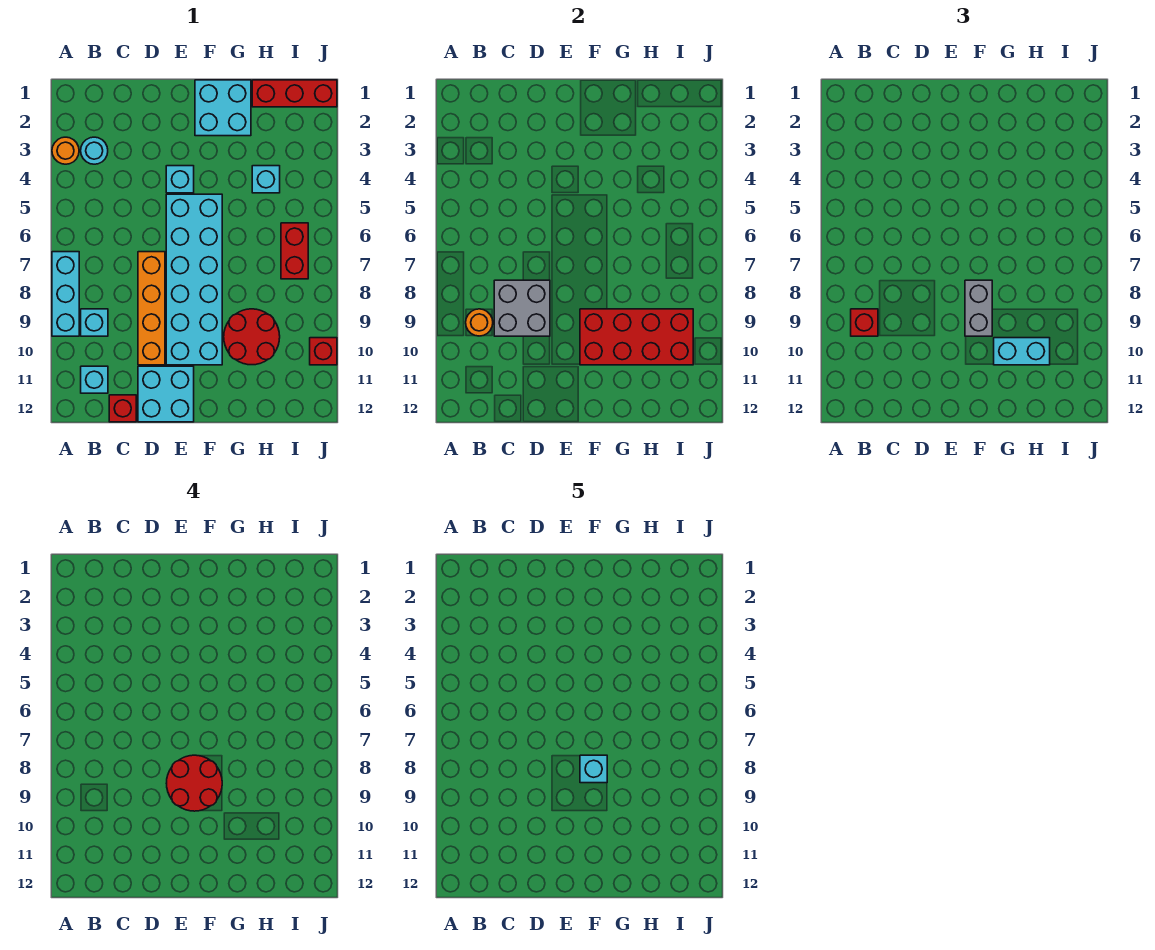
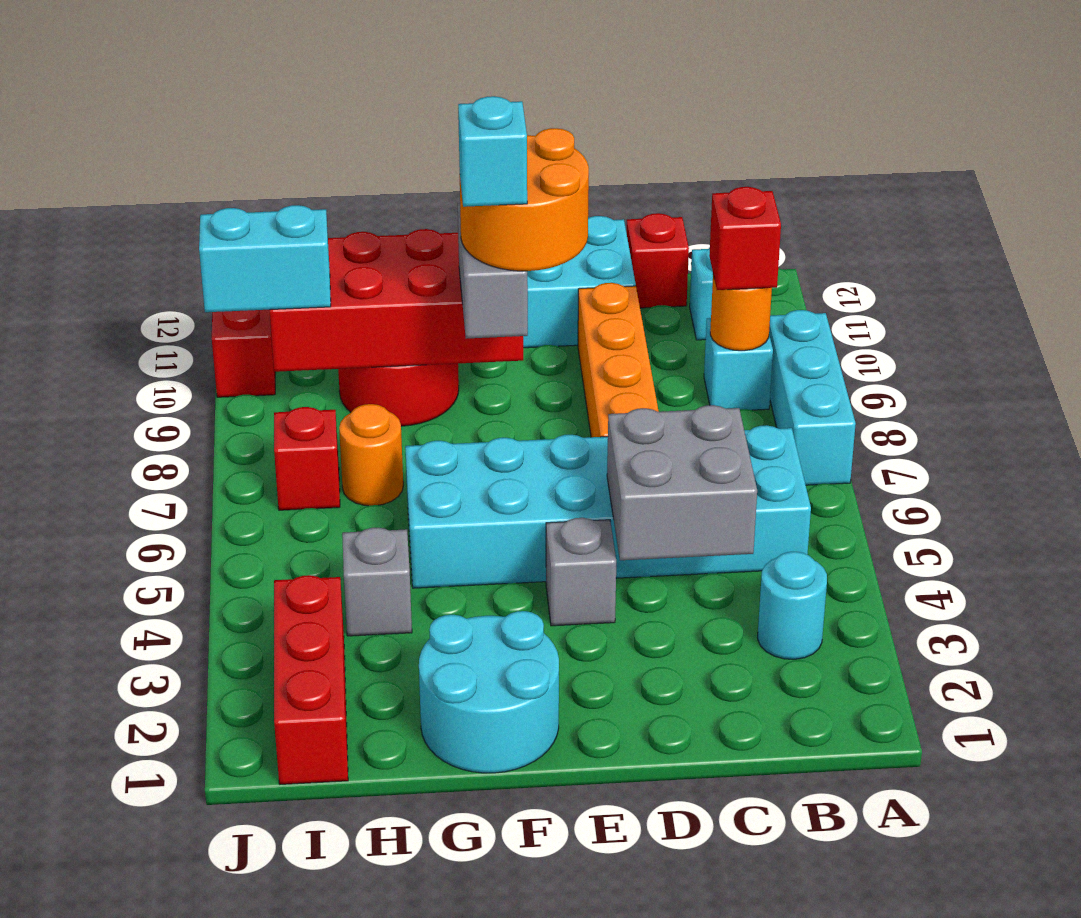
orange round brick A3 level 1 -> orange round brick H7 level 1
grey brick C8:D9 level 2 -> grey brick C4:D5 level 2
cyan brick E4 level 1 -> grey brick E4 level 1
cyan brick E5:F10 level 1 -> cyan brick B5:G6 level 1
red round brick E8:F9 level 4 -> orange round brick E8:F9 level 4
cyan brick F1:G2 level 1 -> cyan round brick F1:G2 level 1
cyan brick G10:H10 level 3 -> cyan brick I9:J9 level 3
red brick H1:J1 level 1 -> red brick I1:I3 level 1
cyan brick H4 level 1 -> grey brick H4 level 1
red brick I6:I7 level 1 -> red brick I7 level 1

